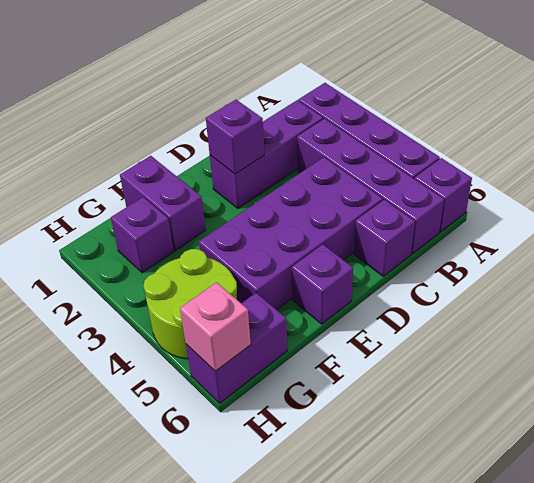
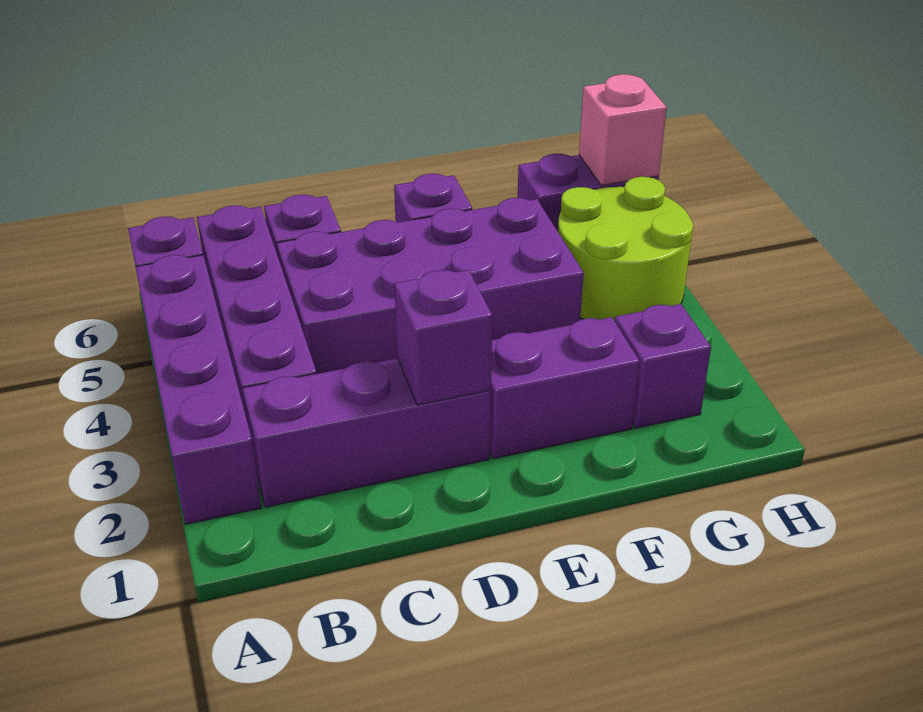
purple brick F1:F2 level 1 -> purple brick E2:F2 level 1

